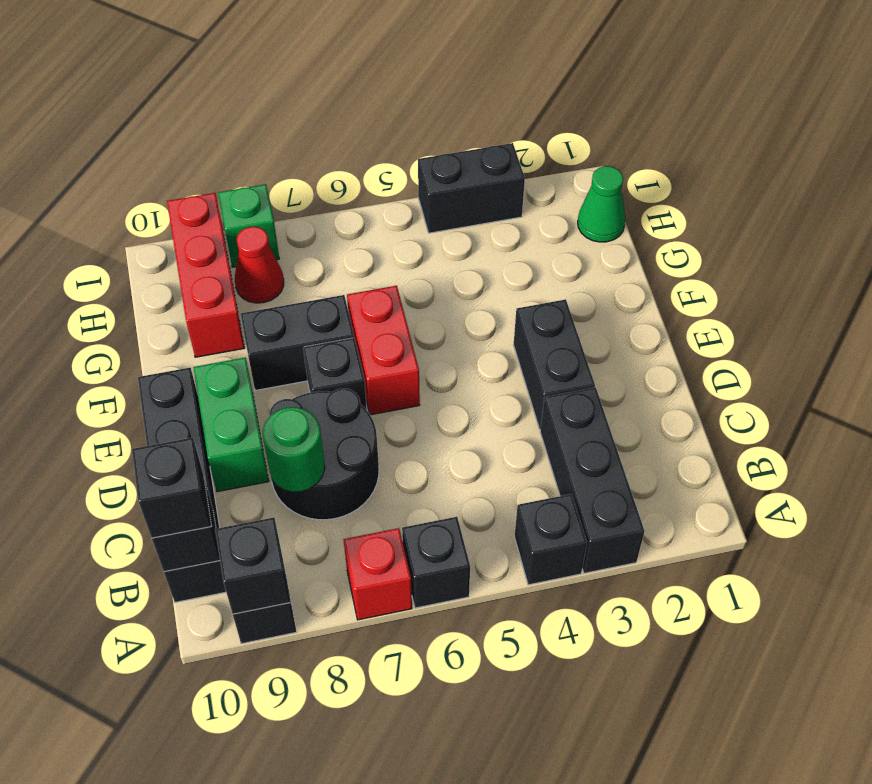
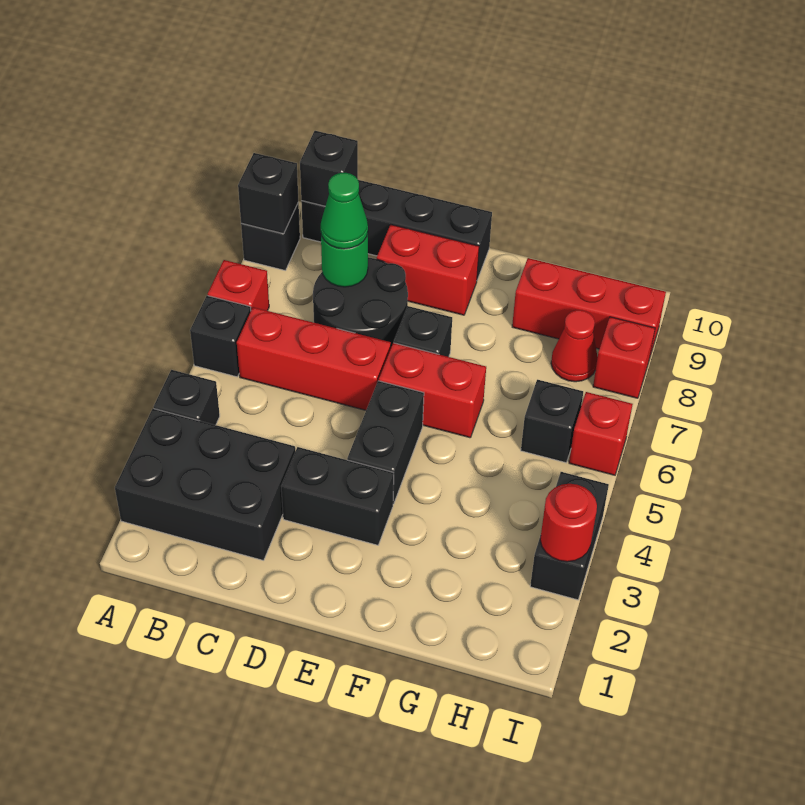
black brick A3:C3 level 1 -> black brick A2:C3 level 1
none -> red brick B6:D6 level 1
black brick B10 level 3 -> black brick H6 level 1
green brick D9:E9 level 1 -> red brick D9:E9 level 1
black brick F7:F8 level 1 -> black brick E4:E5 level 1
green cone H1 level 1 -> green cone C8 level 3
none -> red round brick I3 level 2
none -> red brick I6 level 1
green brick I8 level 1 -> red brick I8 level 1

